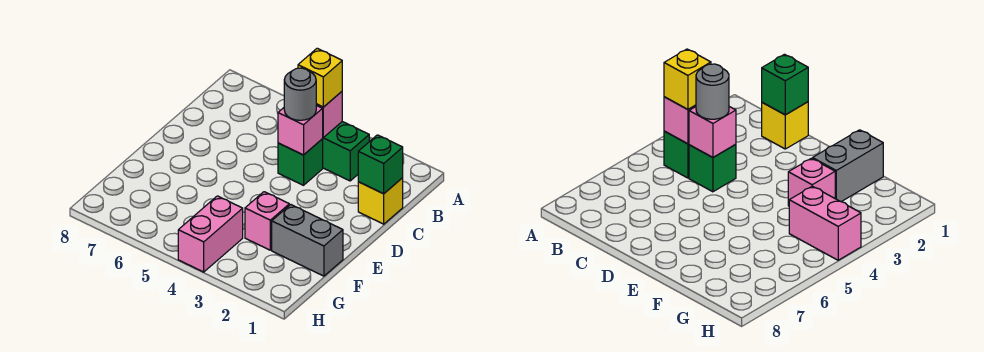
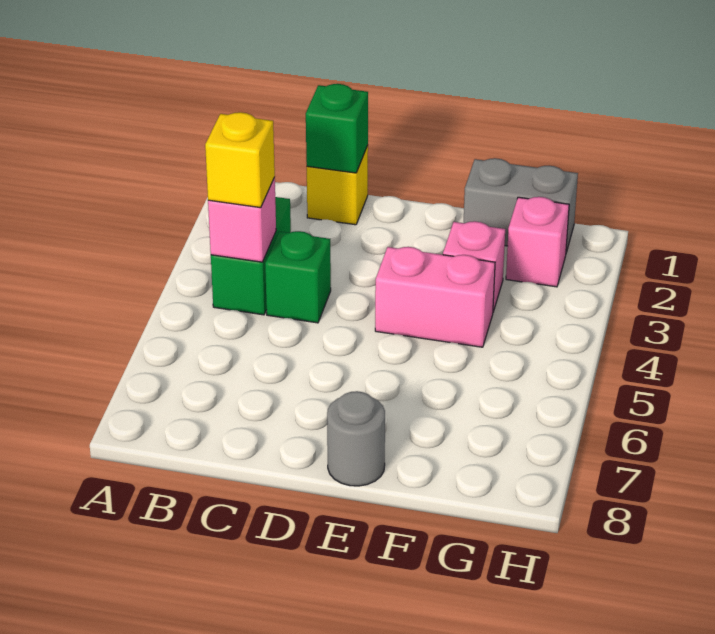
pink brick C4 level 2 -> pink brick G2 level 1
grey round brick C4 level 3 -> grey round brick E8 level 1
grey brick F1:F2 level 1 -> grey brick F1:G1 level 1
pink brick G4:H4 level 1 -> pink brick E4:F4 level 1

